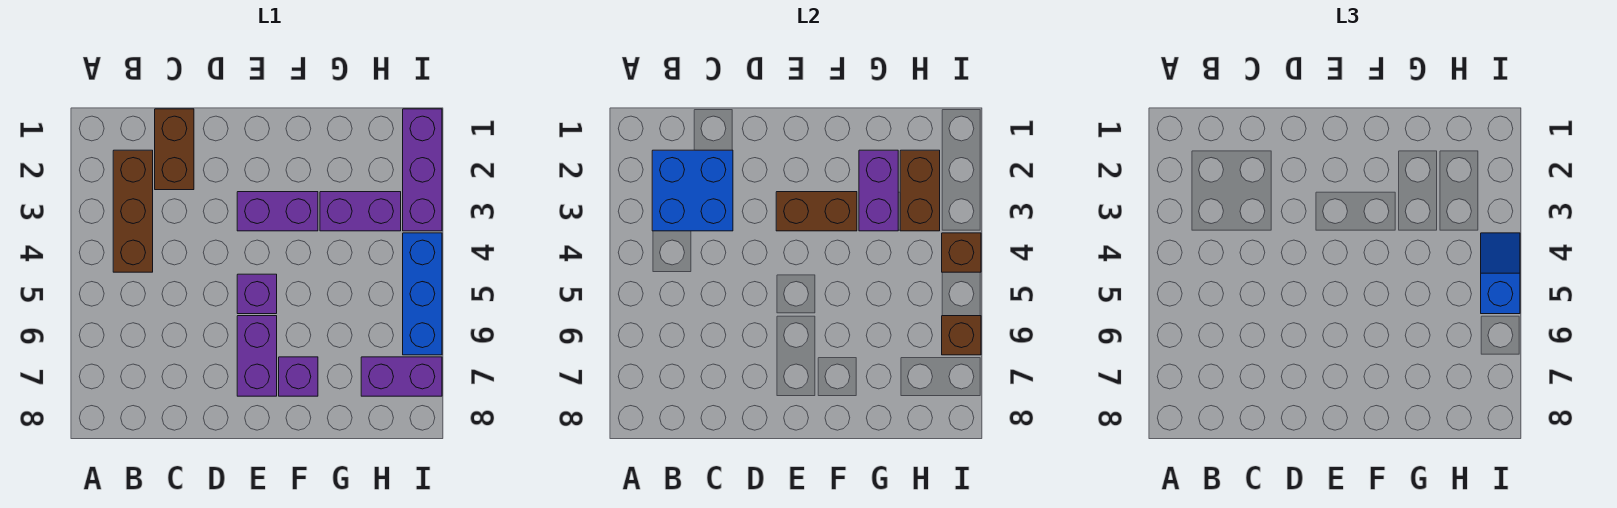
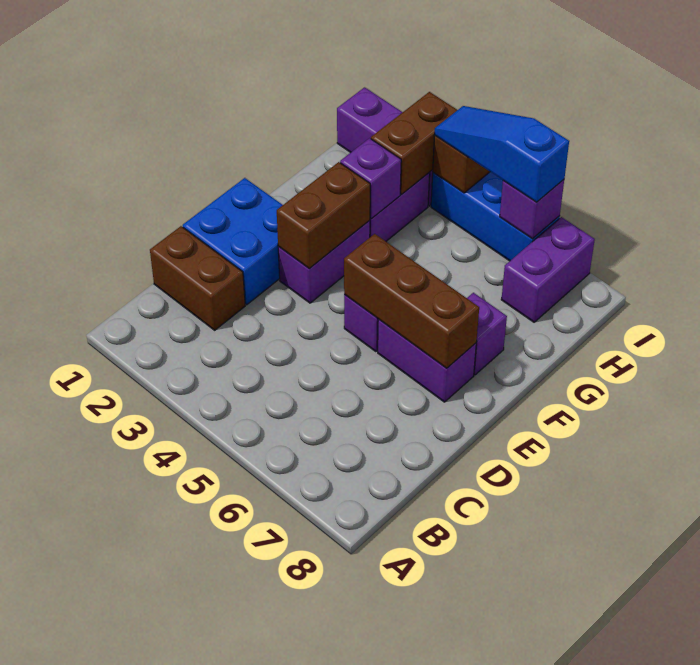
brown brick B2:B4 level 1 -> brown brick E5:E7 level 2
blue brick B2:C3 level 2 -> blue brick D1:E2 level 1
purple brick G2:G3 level 2 -> purple brick G3 level 2
brown brick H2:H3 level 2 -> brown brick H3:I3 level 2
blue slope I4:I5 level 3 top 5 -> blue slope I4:I6 level 3 top 6
brown brick I6 level 2 -> purple brick I6 level 2

